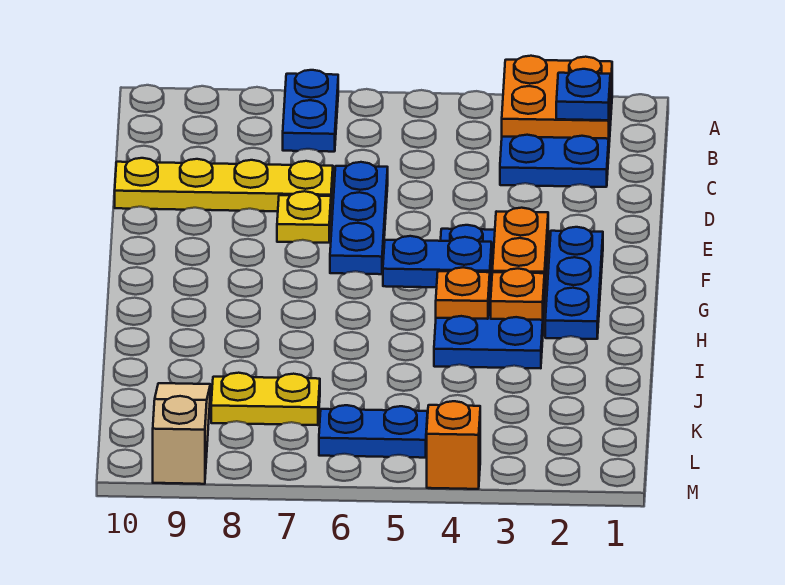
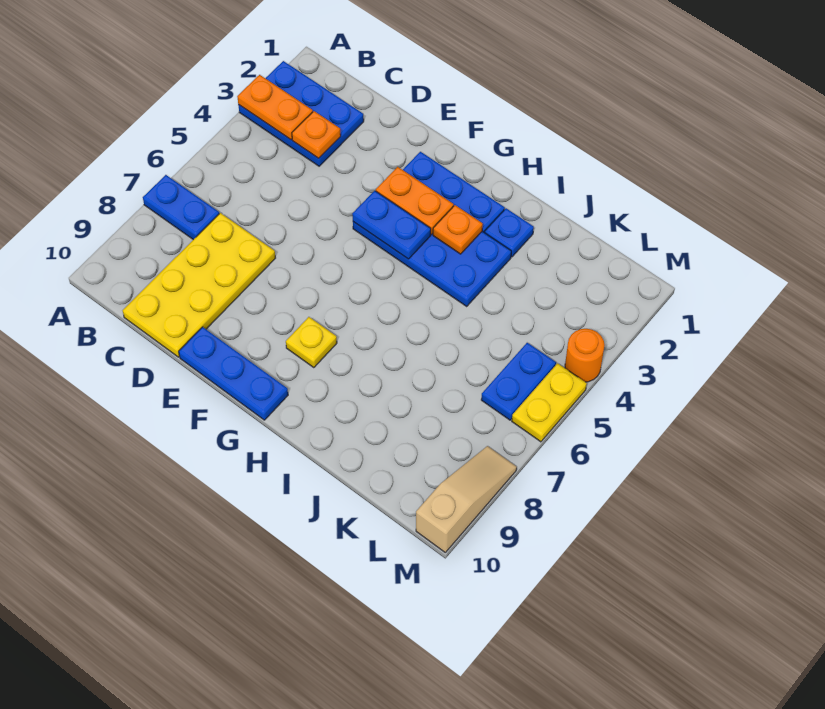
orange plate A2:B3 level 2 -> orange plate A3:B3 level 2
blue plate B2 level 3 -> blue plate I2 level 1
blue plate D6:F6 level 1 -> blue plate E10:G10 level 1
yellow plate D7:D10 level 1 -> yellow plate C7:D10 level 1
yellow plate E7 level 1 -> yellow plate G8 level 1
blue plate G4:G5 level 2 -> blue plate F4:G4 level 2
orange plate H4 level 2 -> orange plate C3 level 2
yellow plate K7:K8 level 1 -> yellow plate M5:M6 level 1
tan slope K9:M9 level 1 top M -> tan slope M8:M10 level 1 top 10
orange brick M4 level 1 -> orange round brick M4 level 1

